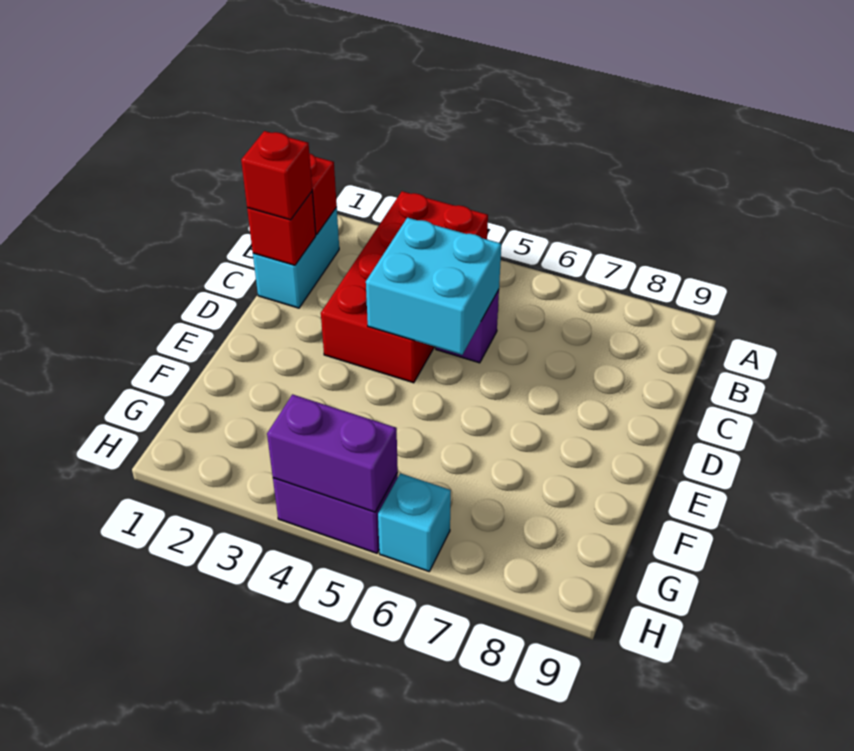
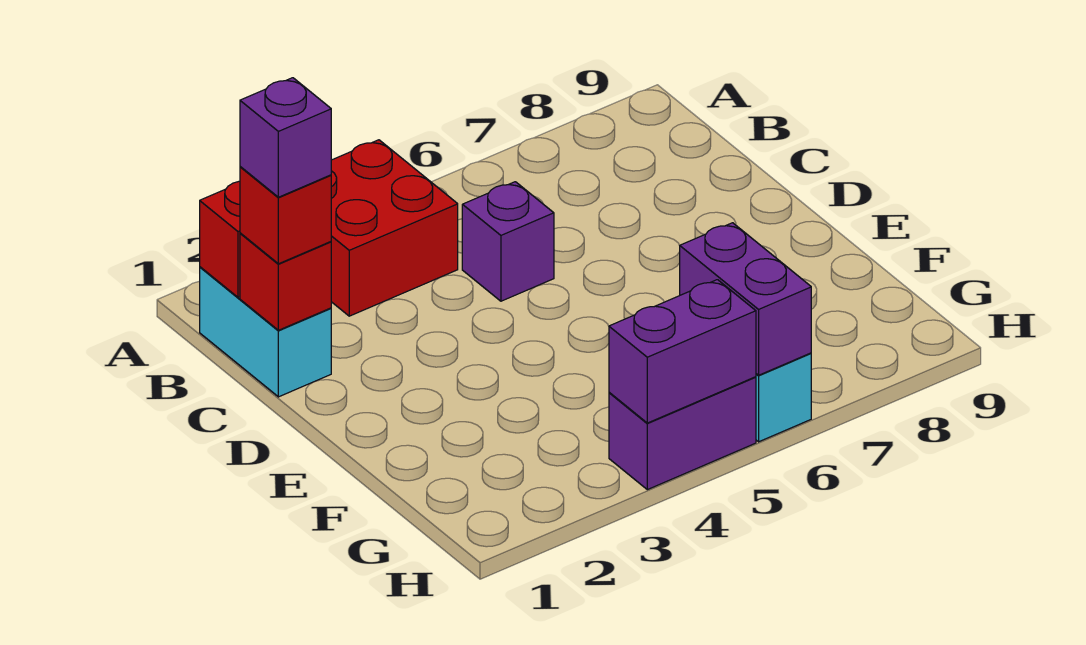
red brick A3:D4 level 1 -> red brick A3:B4 level 1
none -> purple brick C1 level 4
cyan brick C4:D5 level 2 -> none
none -> purple brick G6:H6 level 2

